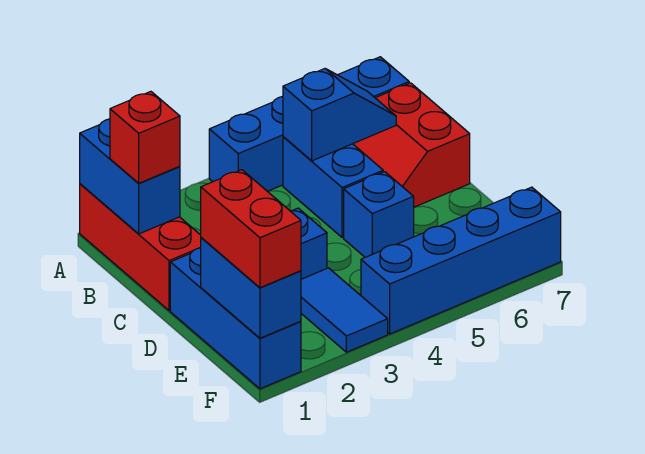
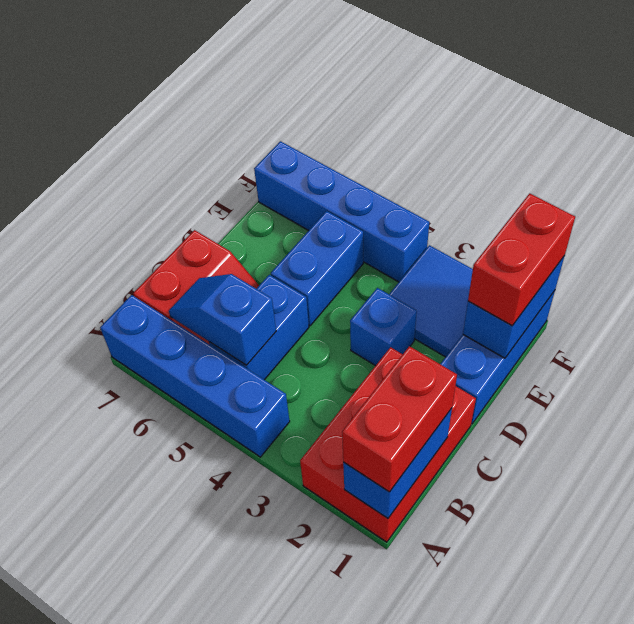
red brick A1:C1 level 1 -> red brick A1:C2 level 1
red brick B1 level 3 -> red brick A1:B1 level 3
blue brick D5 level 1 -> blue brick D5:E5 level 1
blue tile E3:F3 level 1 -> blue tile E2:F3 level 1

